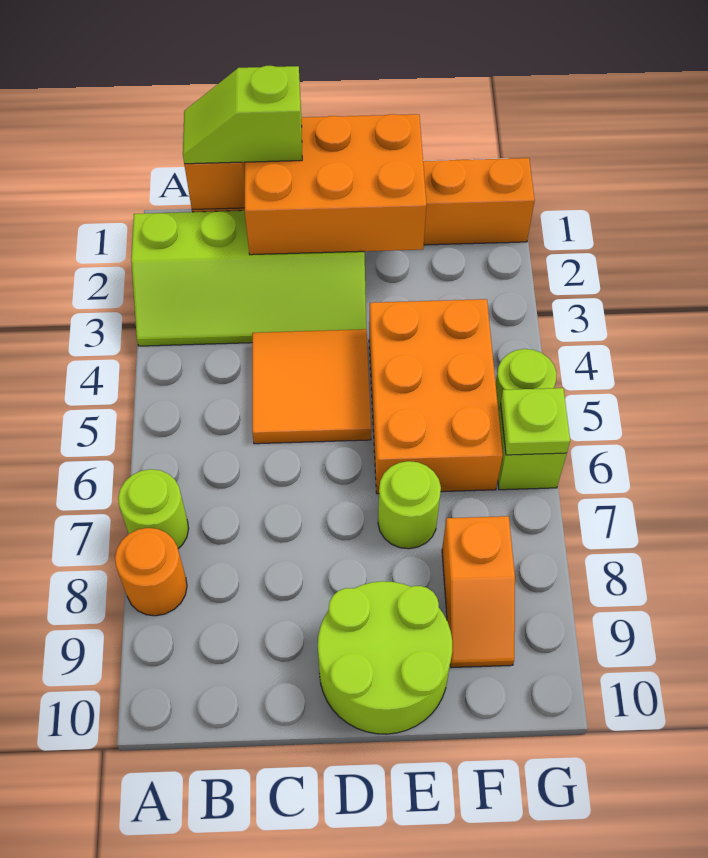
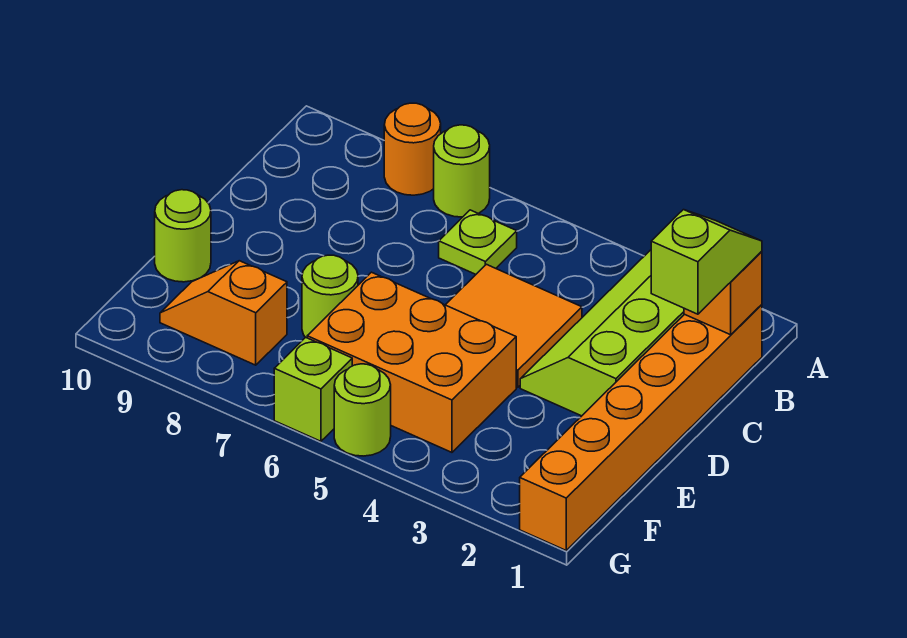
orange brick C1:E2 level 2 -> none
lime round brick D9:E10 level 1 -> lime round brick E10 level 1
lime plate G6 level 2 -> lime plate B6 level 1

